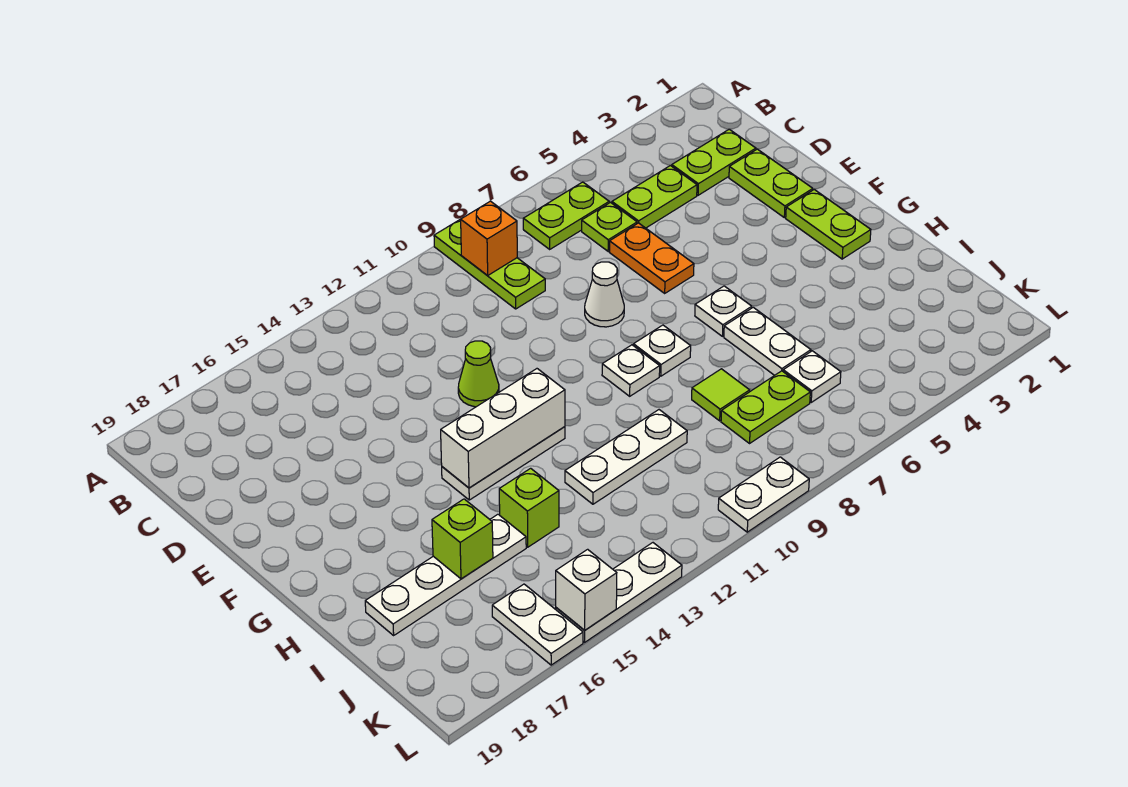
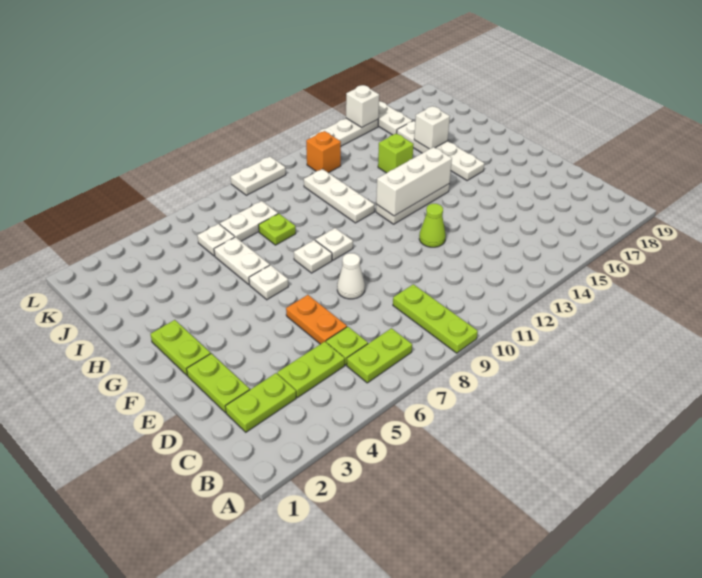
orange brick B9 level 2 -> orange brick K12 level 1
lime tile I8 level 1 -> lime plate I8 level 1
white plate I10:I12 level 1 -> white plate H11:J11 level 1
white plate I15:I18 level 1 -> white plate G16:J16 level 1
lime brick I16 level 2 -> white brick I16 level 2
lime plate J7:J8 level 1 -> white plate J7:J8 level 1

